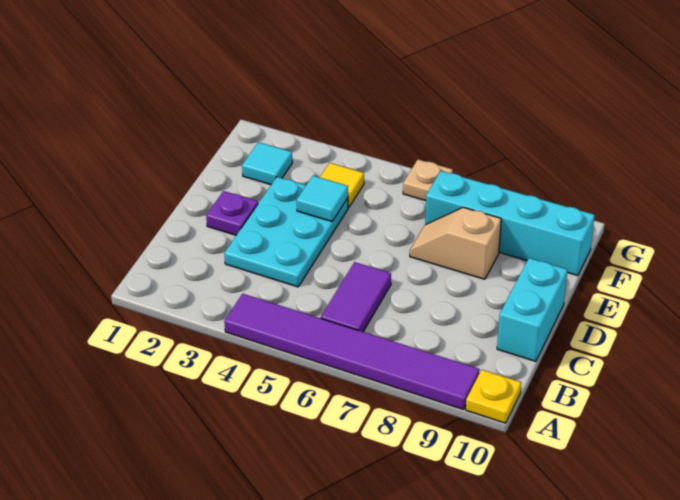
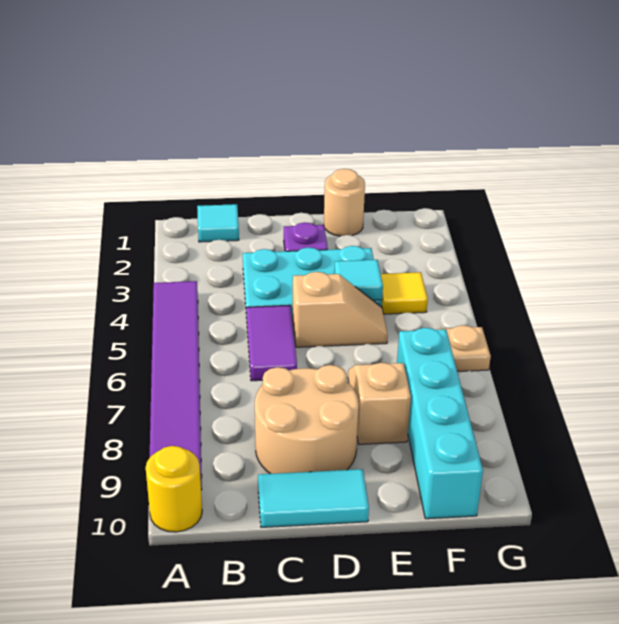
yellow plate A10 level 1 -> yellow round brick A10 level 1
purple tile B6:C6 level 1 -> purple tile C5:C6 level 1
none -> tan round brick C8:D9 level 1
cyan brick C10:D10 level 1 -> cyan tile C10:D10 level 1
none -> tan slope D5:E5 level 1 top D
none -> tan round brick E1 level 1
cyan tile F2 level 1 -> cyan tile B1 level 1

